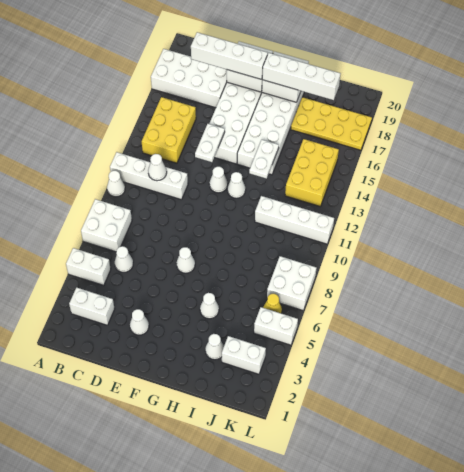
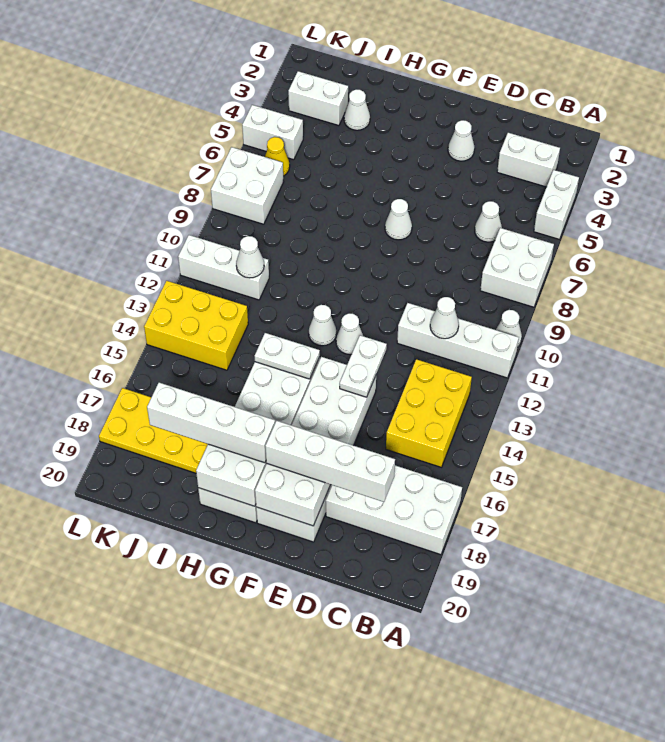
white brick A5:B5 level 1 -> white brick A4:A5 level 1
white cone H5 level 1 -> white cone J11 level 2
white plate H13:H14 level 2 -> white plate G14:H14 level 2
white brick I11:L11 level 1 -> white brick J11:L11 level 1
yellow brick J13:K15 level 1 -> yellow brick J13:L14 level 1

